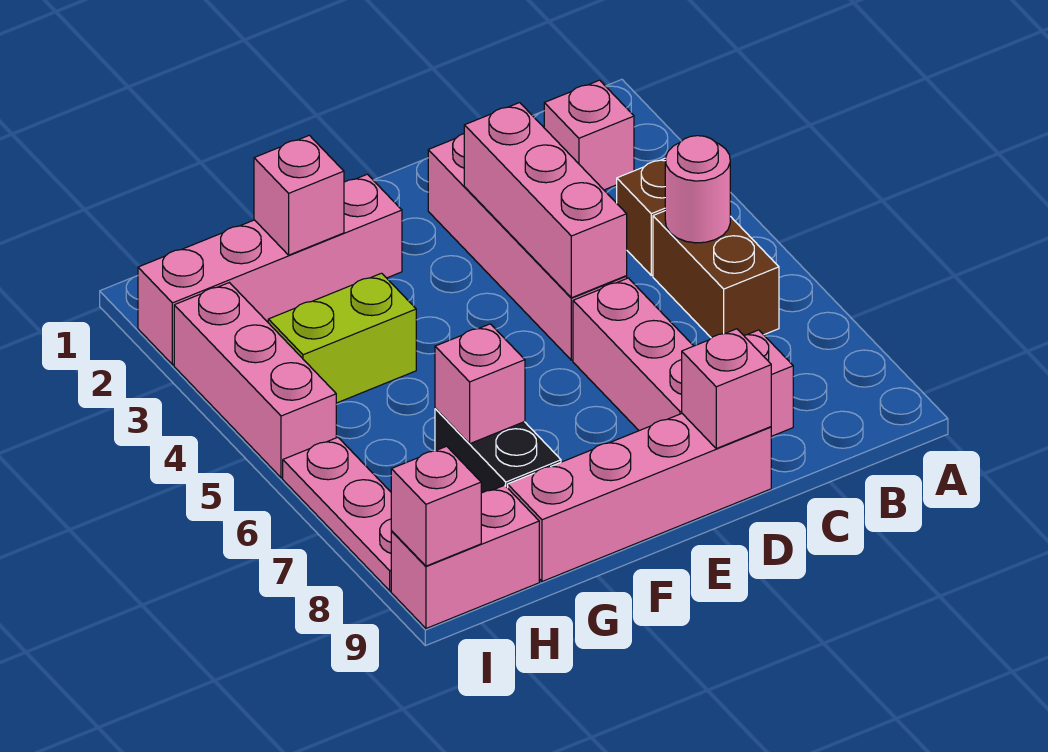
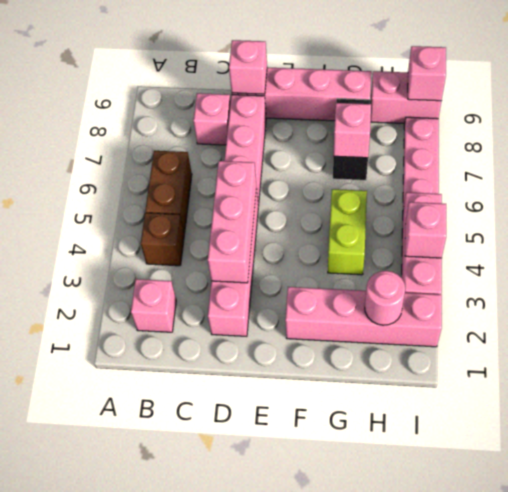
pink round brick B5 level 2 -> pink round brick H2 level 2
pink brick G2 level 2 -> pink brick I4 level 2
lime brick G4:H4 level 1 -> lime brick G4:G5 level 1

